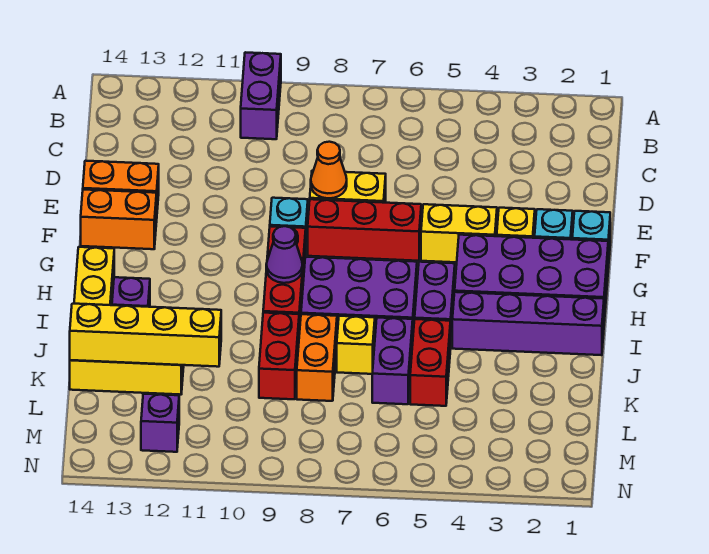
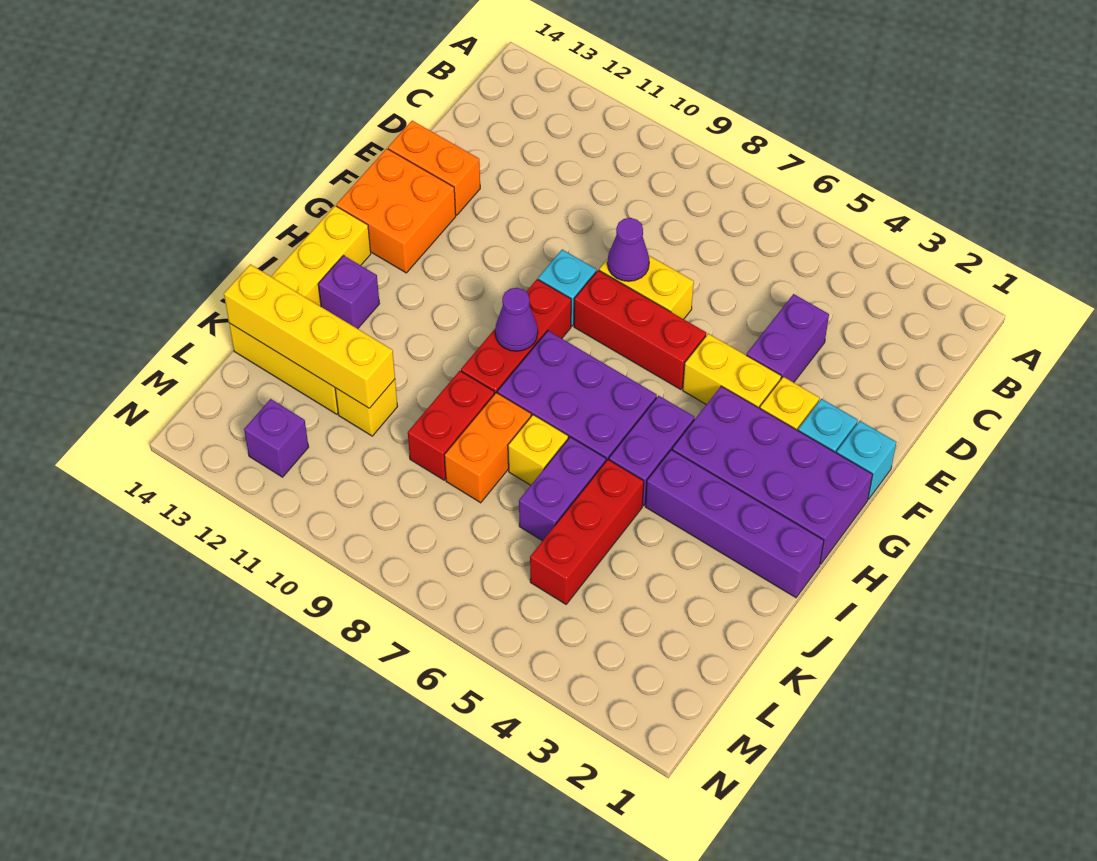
purple brick A10:B10 level 1 -> purple brick D4:E4 level 1
orange cone E8 level 2 -> purple cone E8 level 2
orange brick F13:F14 level 1 -> orange brick F13:G14 level 1
red brick J5:K5 level 1 -> red brick J5:L5 level 1
none -> yellow brick K11 level 1

